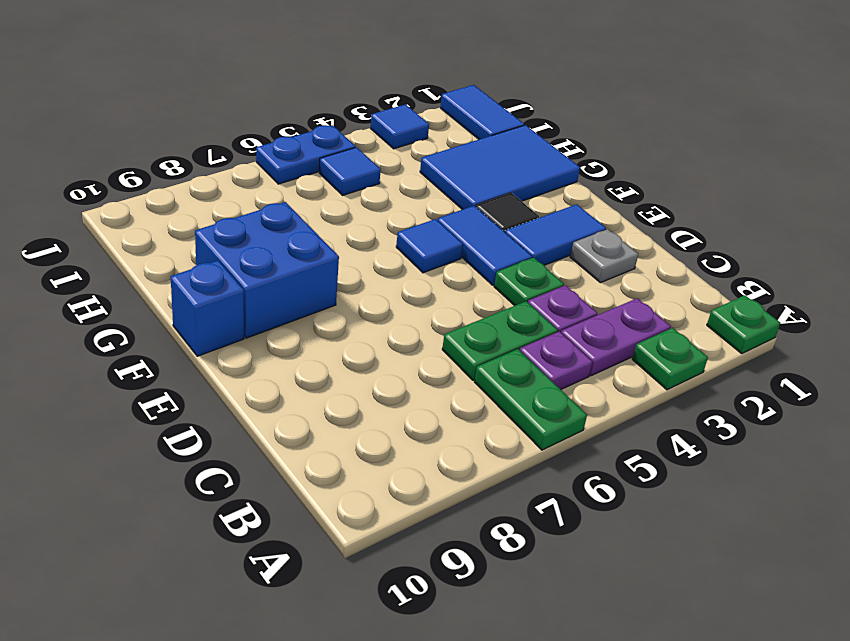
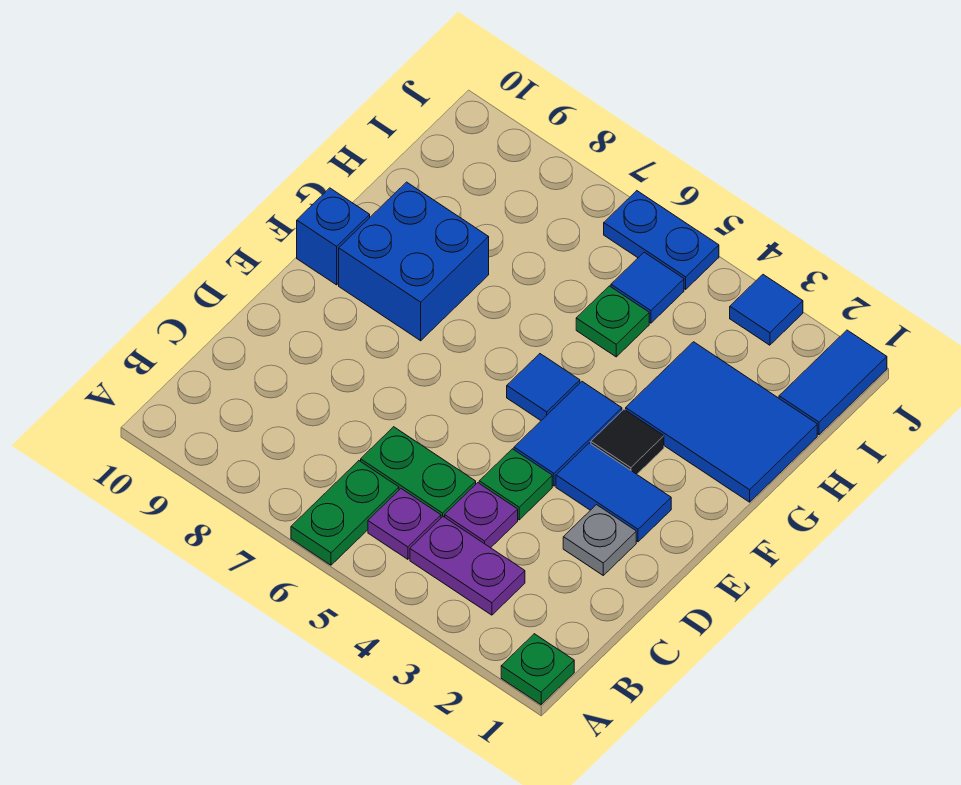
green plate A3 level 1 -> green plate H5 level 1

